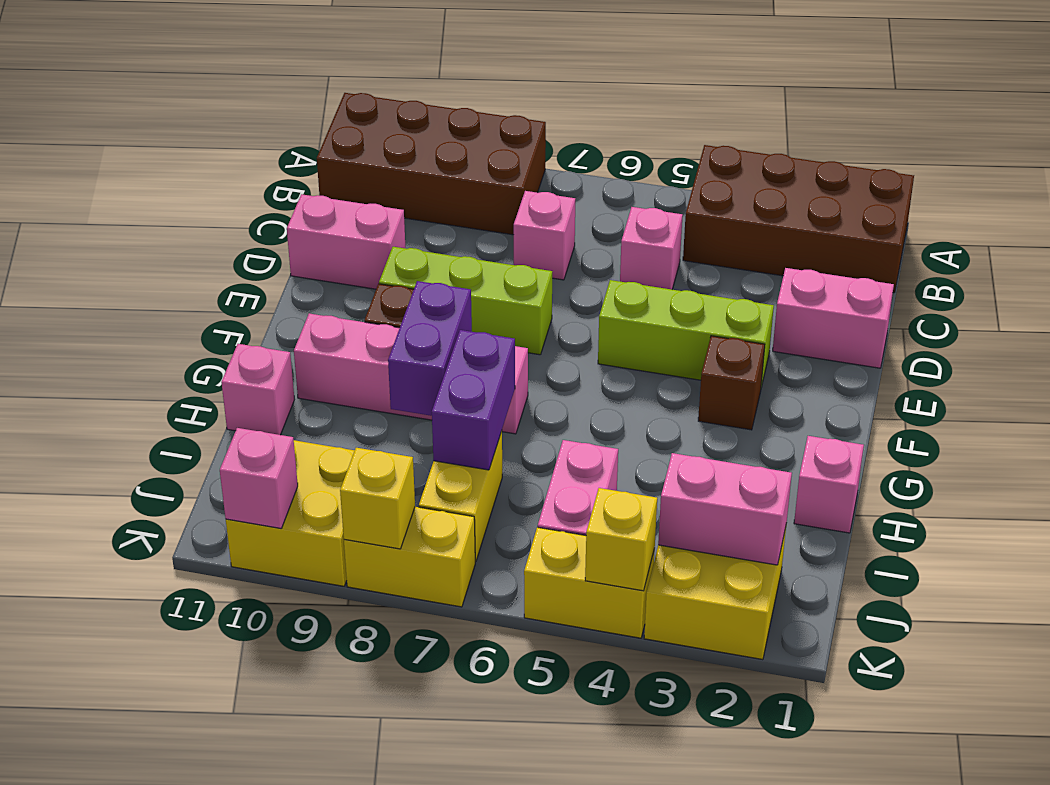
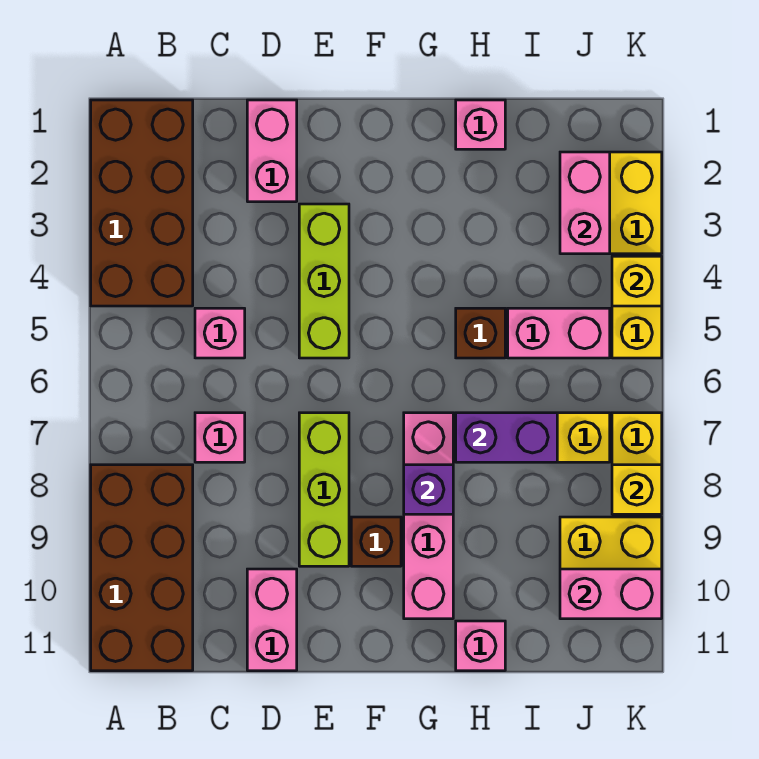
brown brick F3 level 1 -> brown brick H5 level 1
purple brick G8:H8 level 2 -> purple brick G8 level 2
pink brick K10 level 2 -> pink brick J10:K10 level 2

